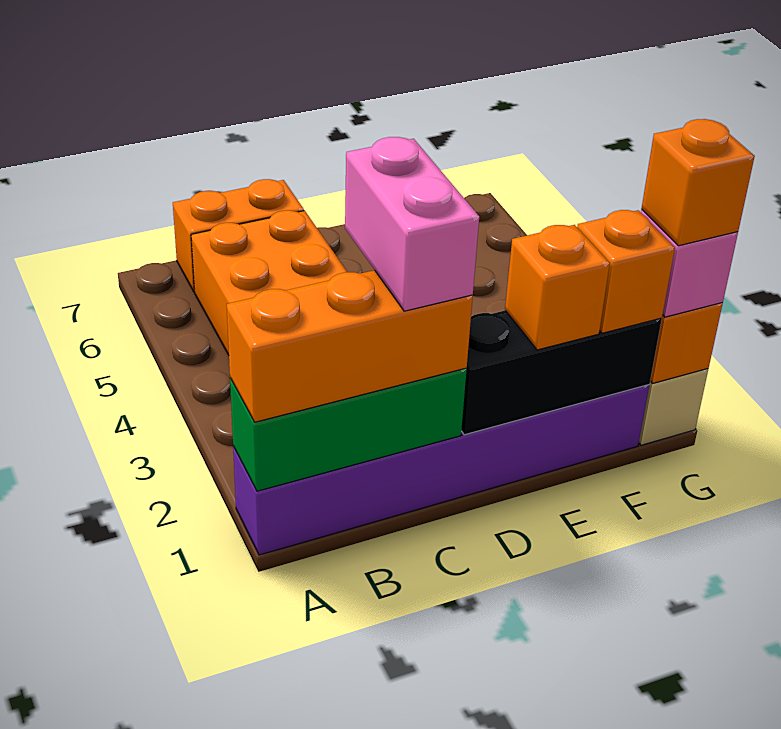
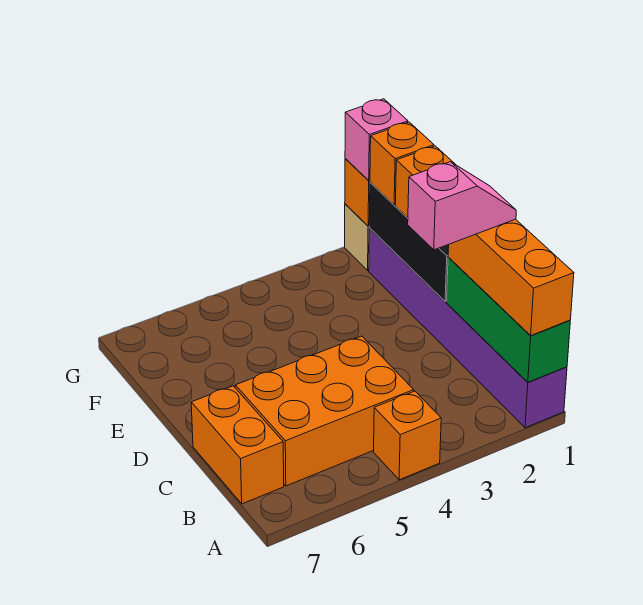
pink brick C1:C2 level 4 -> pink slope C1:C2 level 4 top 2
orange brick G1 level 4 -> orange brick A4 level 1

